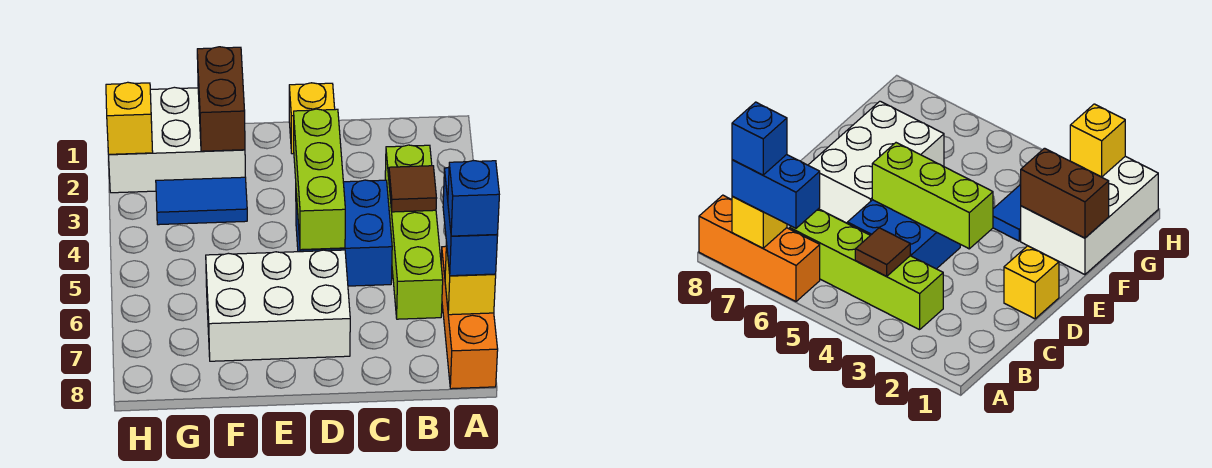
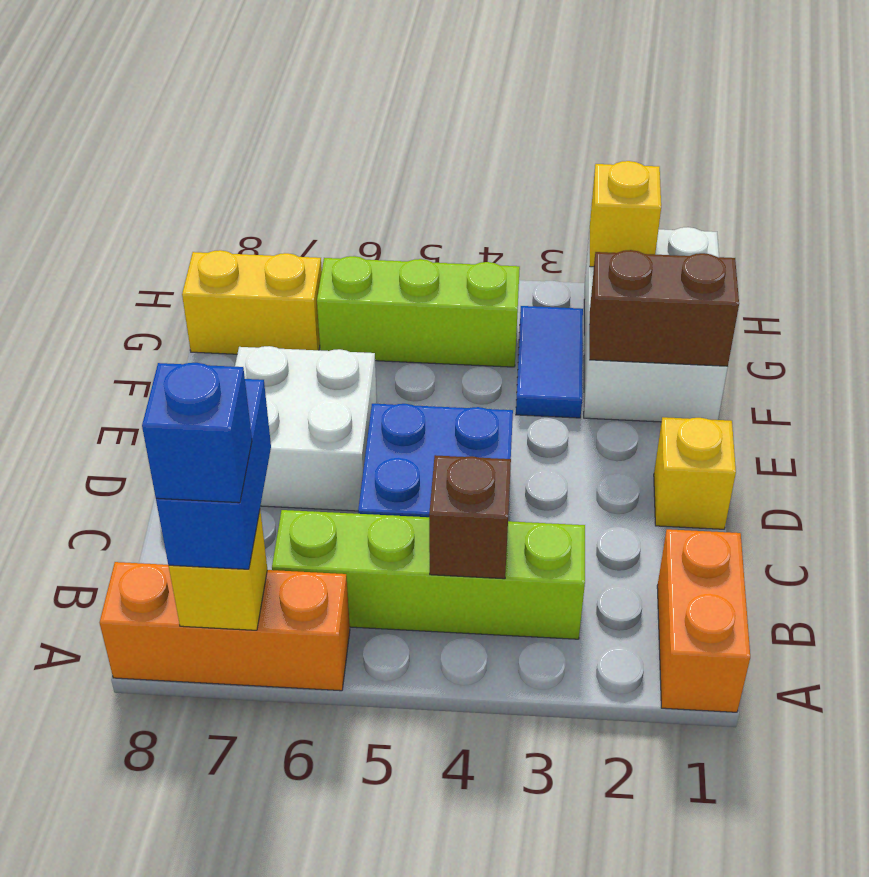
none -> orange brick A1:B1 level 1
blue brick A6:A7 level 3 -> blue brick A7:B7 level 3
brown tile B4 level 2 -> brown brick B4 level 2
lime brick D3:D5 level 2 -> lime brick G4:G6 level 1
white brick D6:F7 level 1 -> white brick D6:E7 level 1
none -> yellow brick G7:G8 level 1

